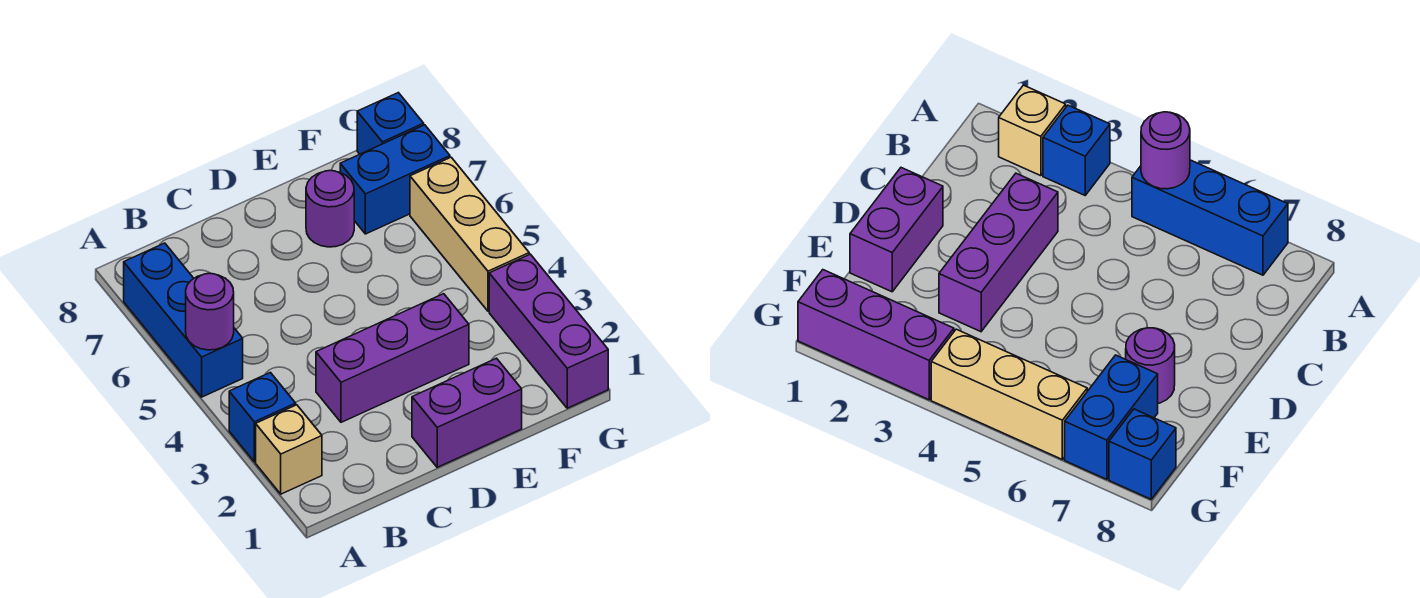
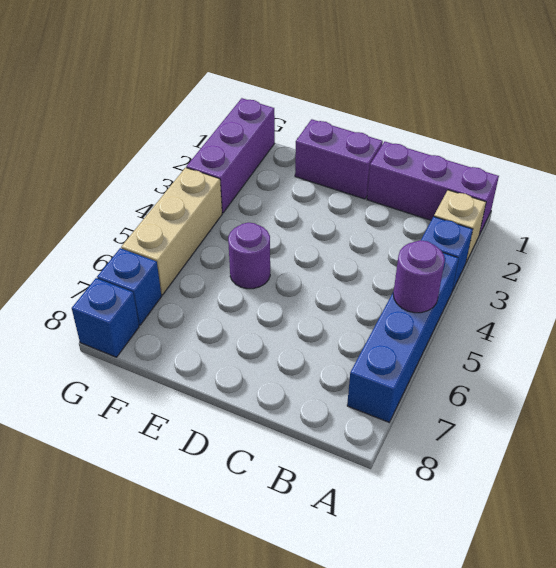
blue brick A5:A7 level 1 -> blue brick A4:A7 level 1
purple brick C3:E3 level 1 -> purple brick A1:C1 level 1
purple round brick E7 level 1 -> purple round brick E5 level 1
blue brick F7:G7 level 1 -> blue brick G7 level 1

